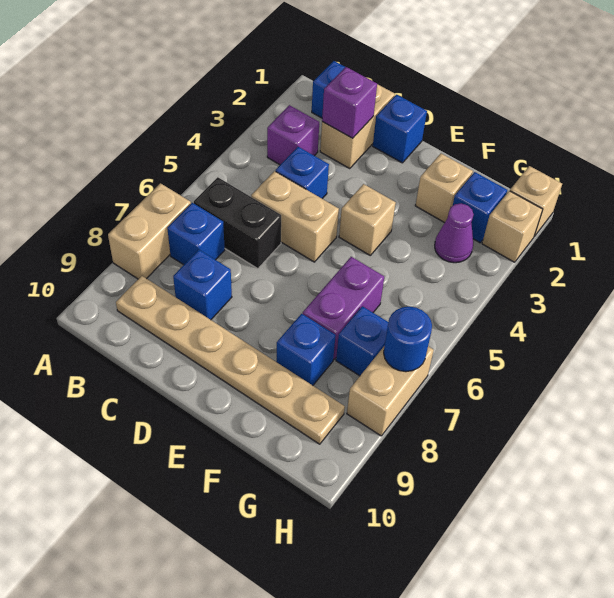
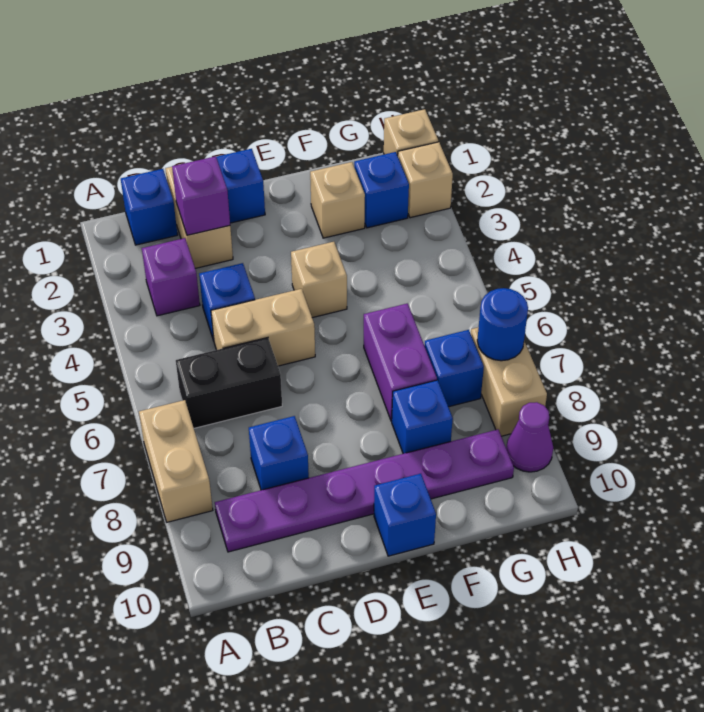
blue brick B7 level 1 -> blue brick E10 level 1
tan plate B9:G9 level 1 -> purple plate B9:G9 level 1
purple cone G3 level 1 -> purple cone H9 level 1

